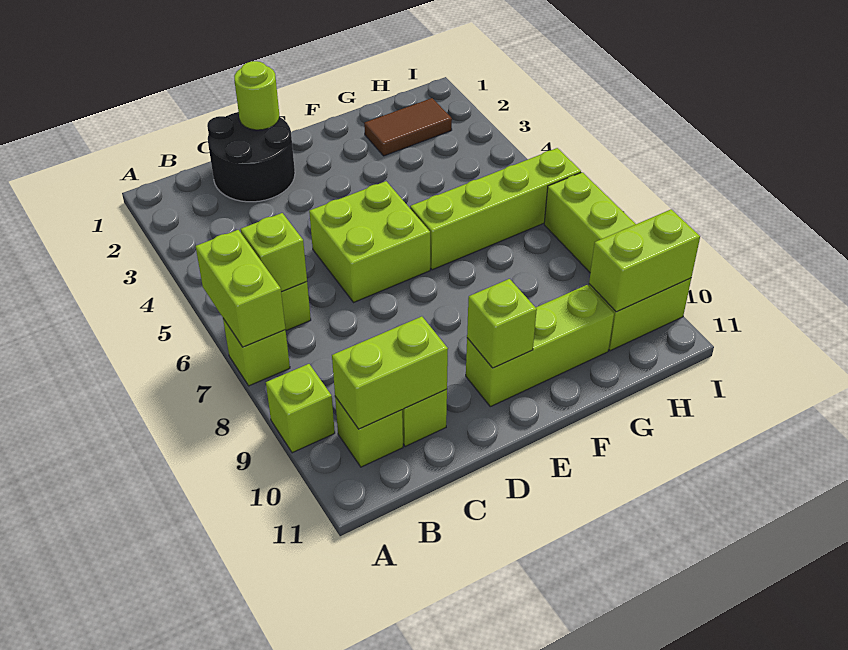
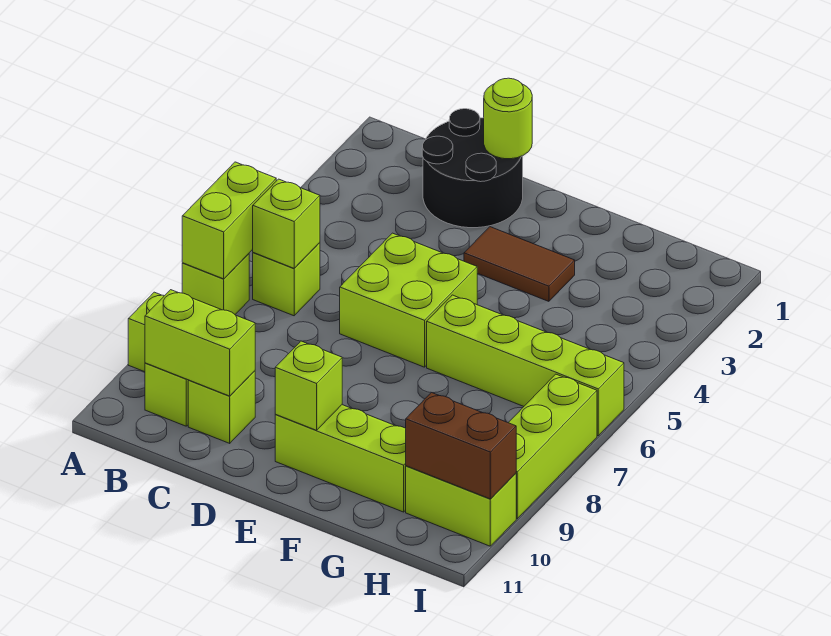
brown tile G2:H2 level 1 -> brown tile E3:F3 level 1
lime brick H10:I10 level 2 -> brown brick H10:I10 level 2

